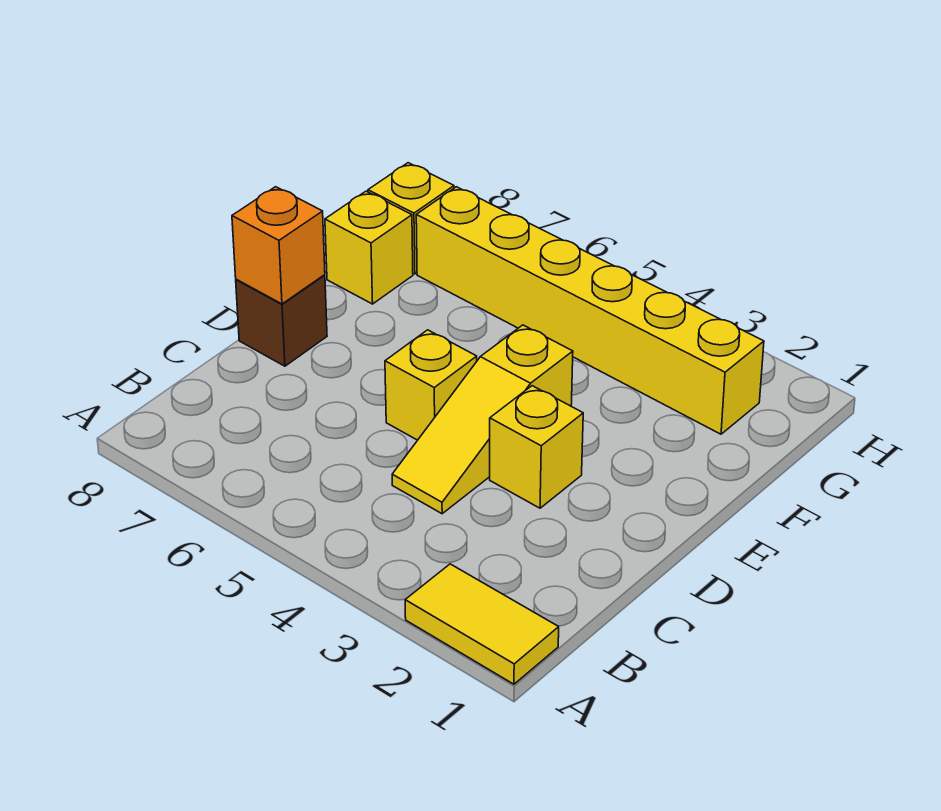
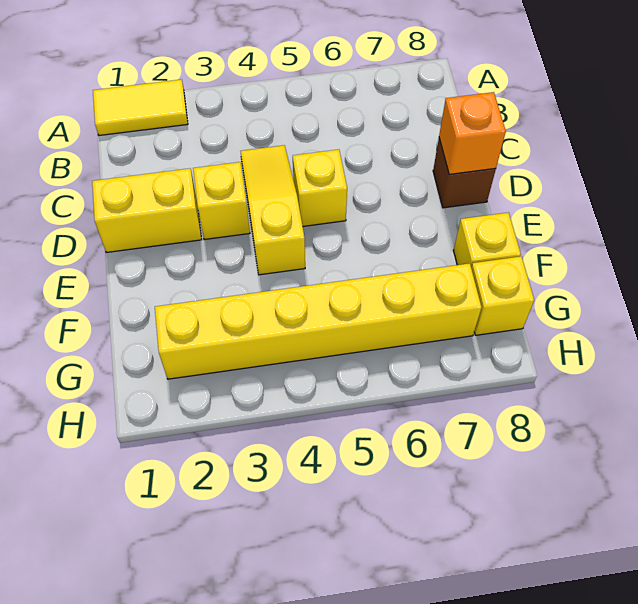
none -> yellow brick D1:D2 level 1

